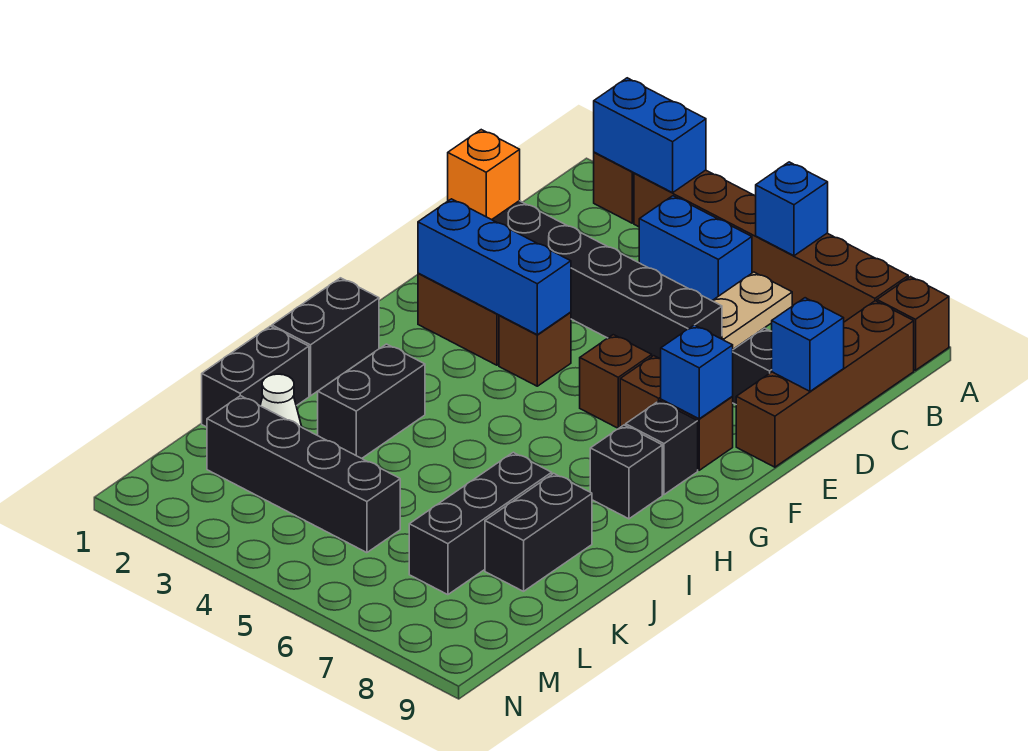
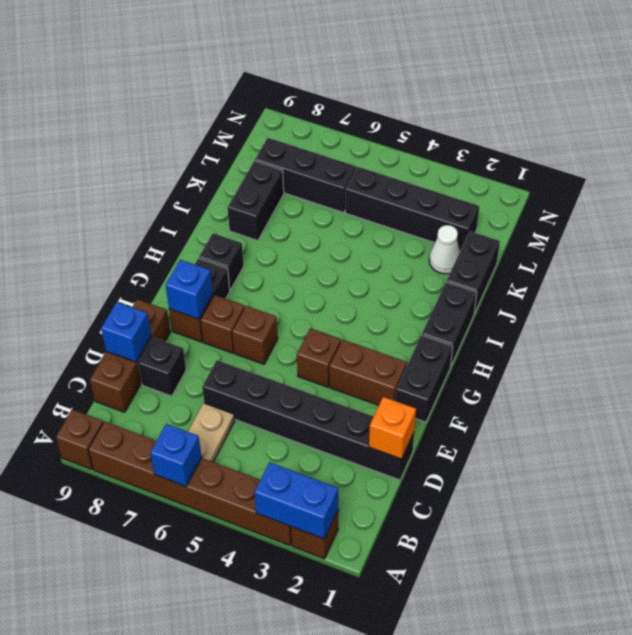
blue brick B4:B5 level 1 -> none
brown brick B9:E9 level 1 -> brown brick C9:E9 level 1
blue brick F2:F4 level 2 -> none
black brick I3:J3 level 1 -> black brick F1:G1 level 1
black brick J7:L7 level 1 -> black brick L6:L8 level 1

